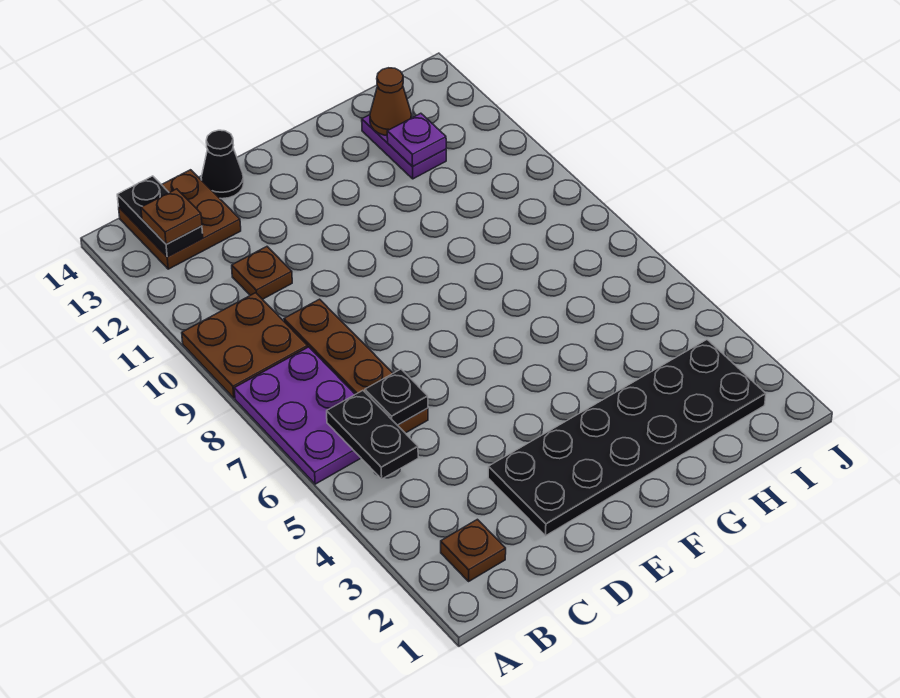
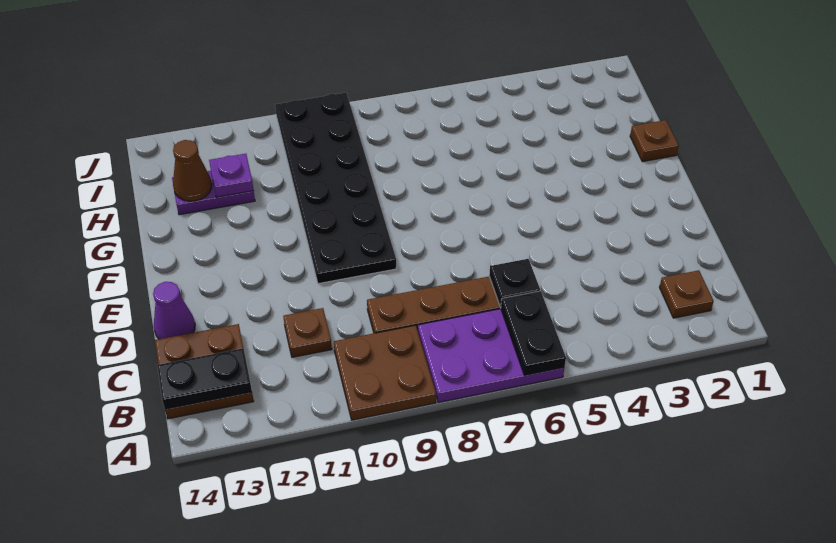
black plate B5:B6 level 2 -> black plate A6:B6 level 2
brown plate B13 level 3 -> brown plate G1 level 1
black plate D2:I3 level 1 -> black plate E9:J10 level 1
black cone D14 level 1 -> purple cone D14 level 1

